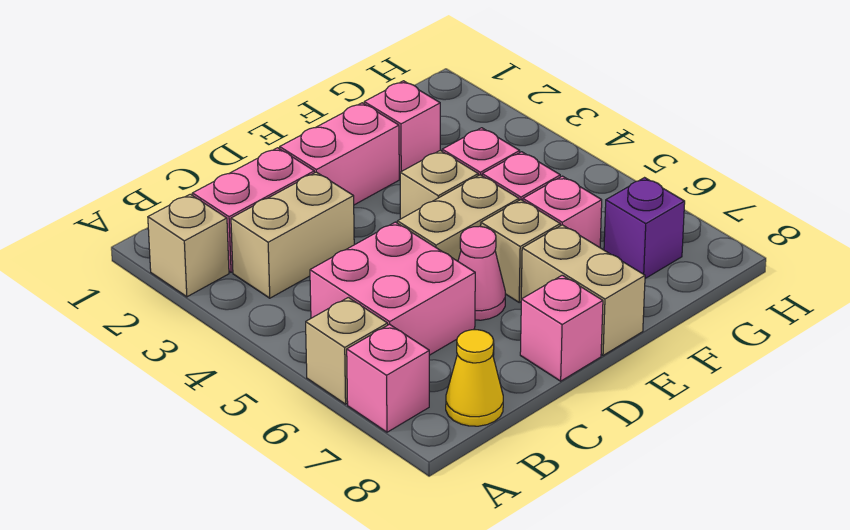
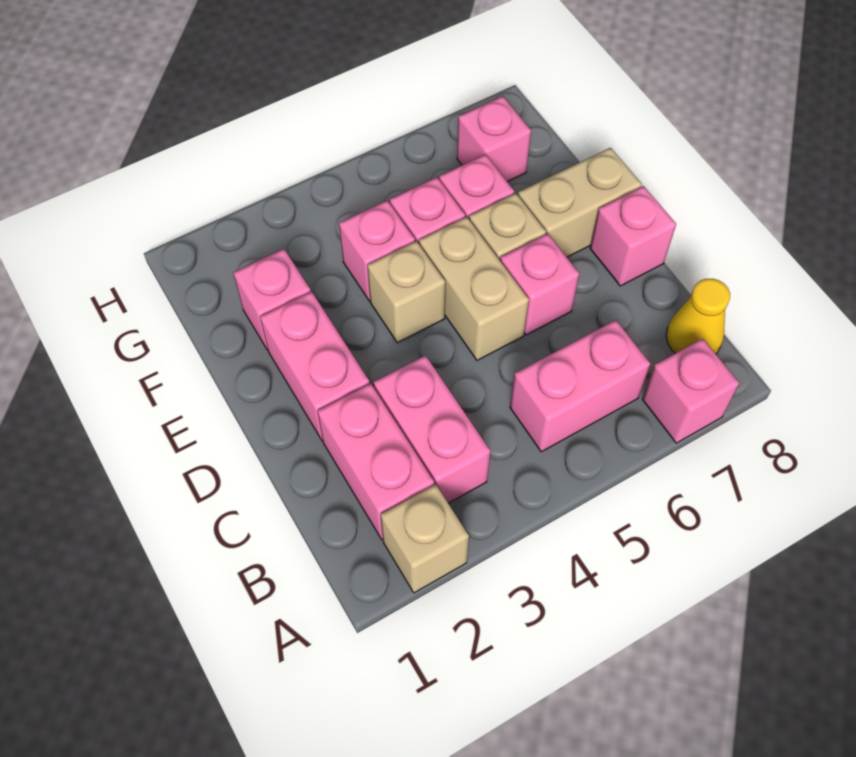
tan brick A6 level 1 -> none
tan brick B3:C3 level 1 -> pink brick B3:C3 level 1
pink brick B5:C6 level 1 -> pink brick B5:B6 level 1
pink cone D6 level 1 -> pink brick D6 level 1
purple brick G7 level 1 -> pink brick G7 level 1

